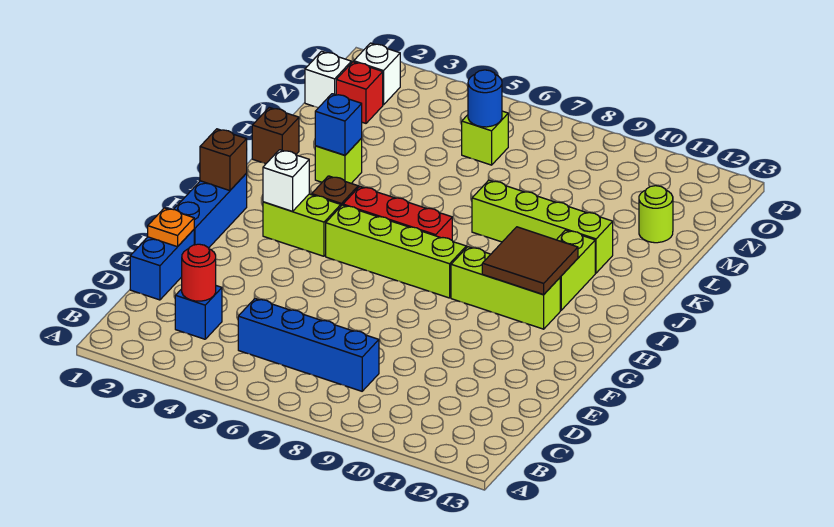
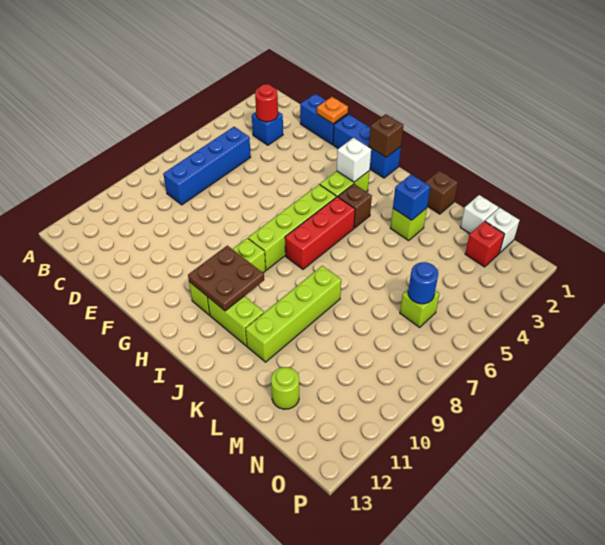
brown tile H10:I11 level 2 -> brown plate H10:I11 level 2
white brick O2 level 1 -> white brick M1 level 1

